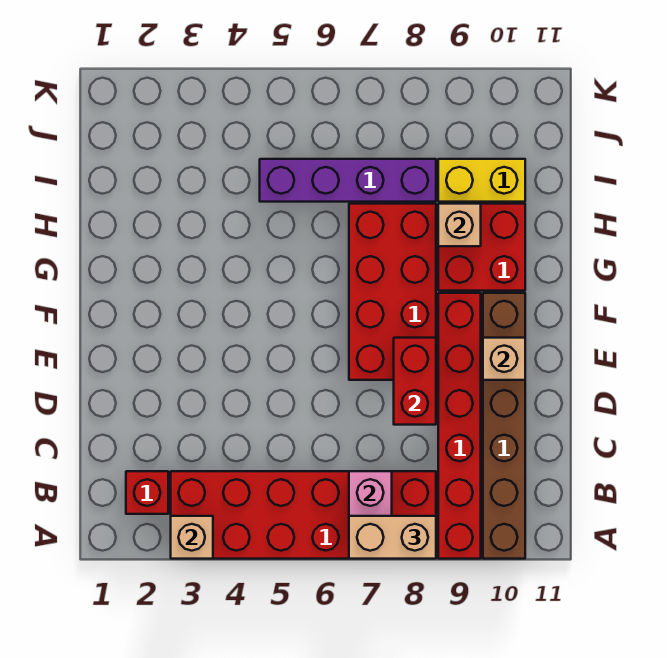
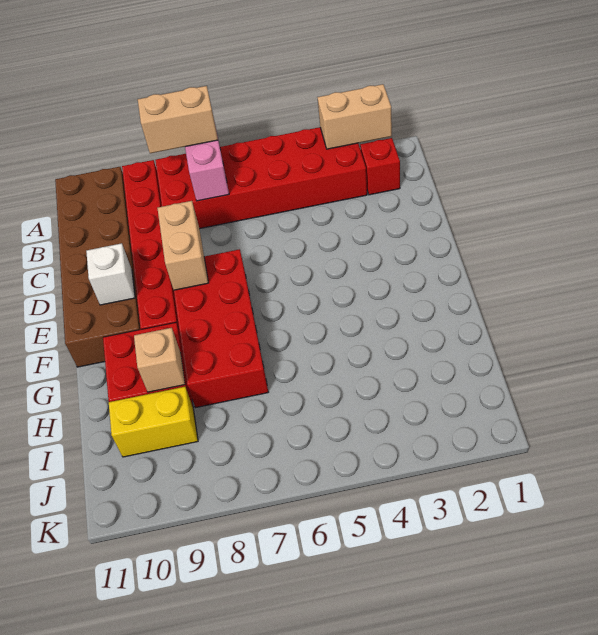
tan brick A3 level 2 -> tan brick A2:A3 level 2
brown brick A10:F10 level 1 -> brown brick A10:F11 level 1
red brick D8:E8 level 2 -> tan brick D8:E8 level 2
tan brick E10 level 2 -> white brick E10 level 2
purple brick I5:I8 level 1 -> none

